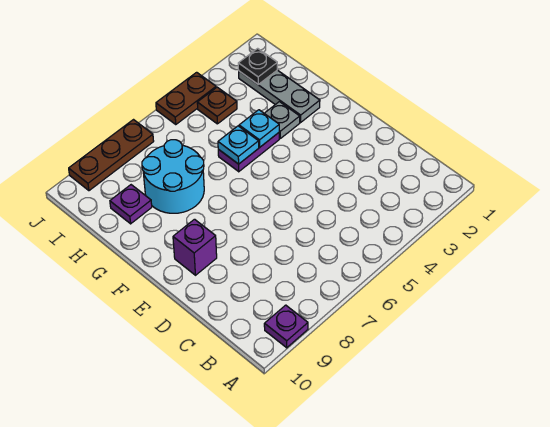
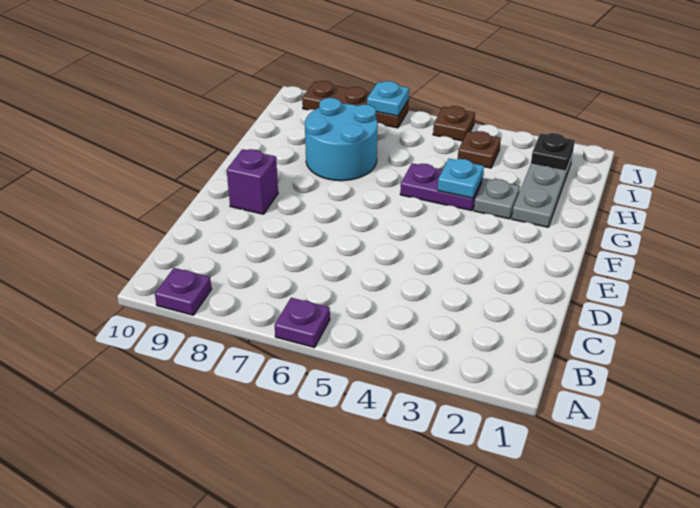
cyan plate G5 level 2 -> cyan plate J7 level 2
purple plate H9 level 1 -> purple plate A6 level 1
brown plate J4:J5 level 1 -> brown plate J5 level 1

